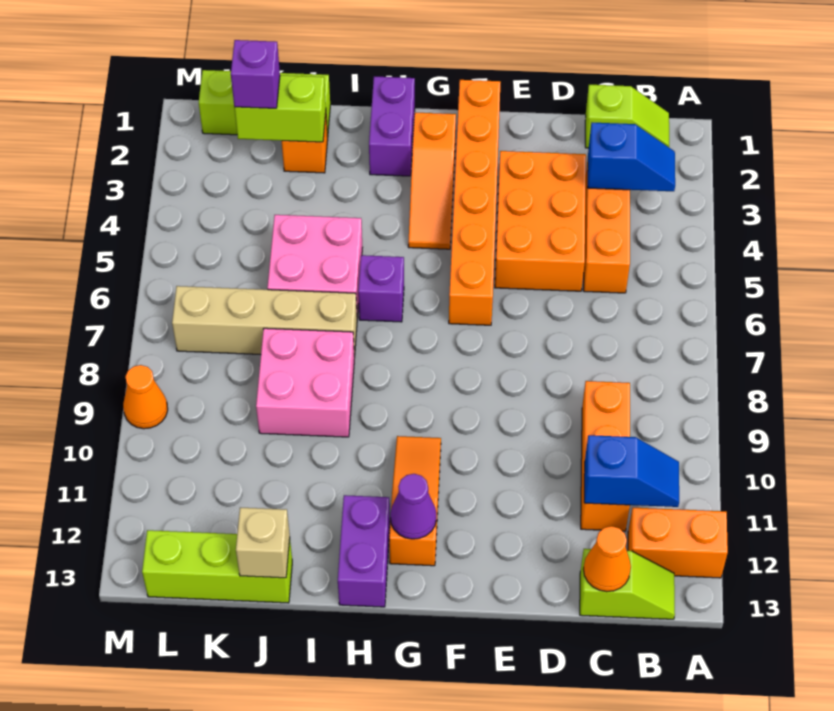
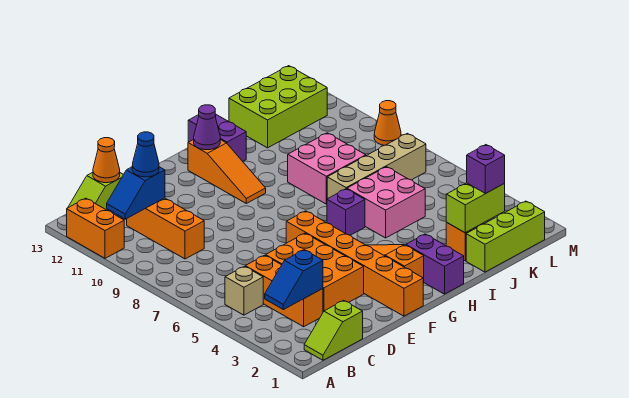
orange brick A12:B12 level 1 -> orange brick A11:A12 level 1
none -> blue cone C11 level 3
lime brick J13:L13 level 1 -> lime brick J12:L13 level 1
tan brick J13 level 2 -> tan brick B5 level 1

